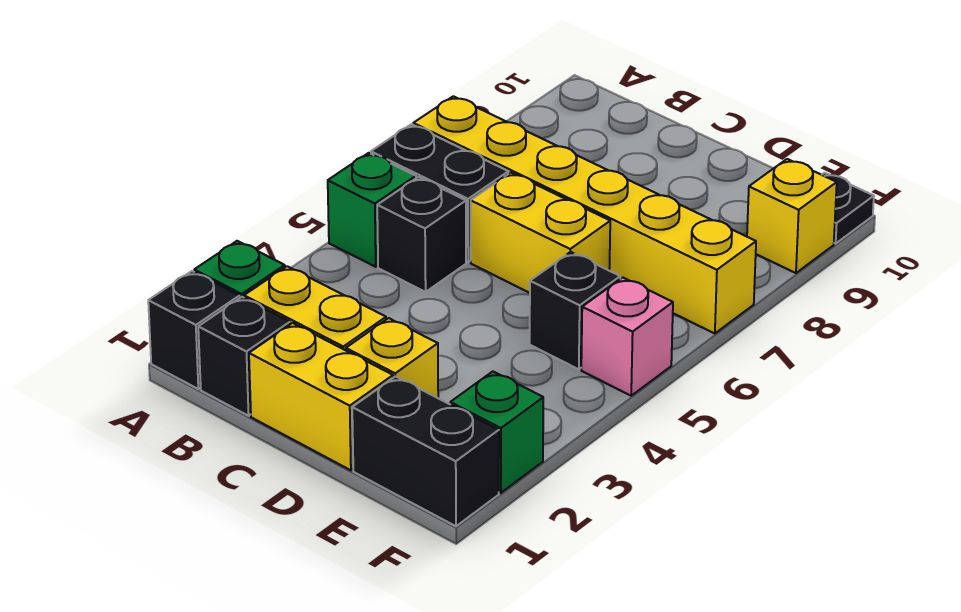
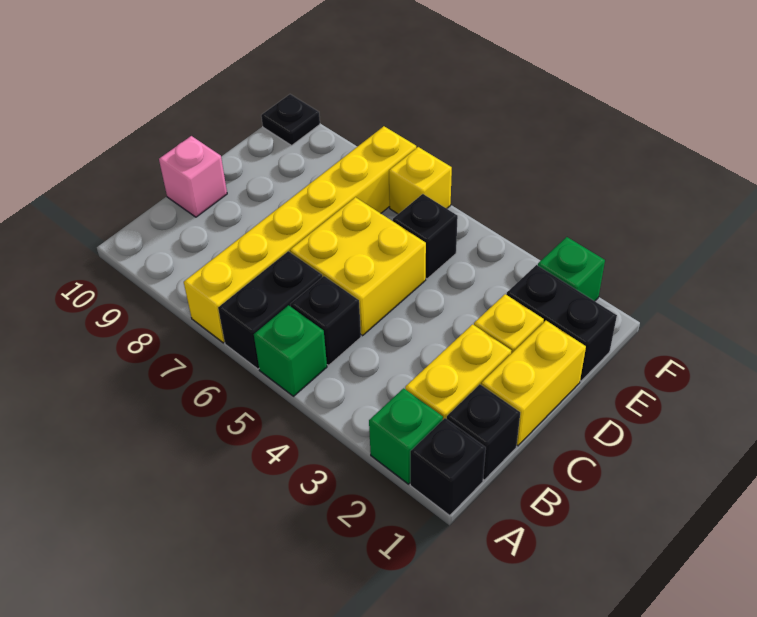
yellow brick C6:D6 level 1 -> yellow brick C5:D6 level 1
black brick E1:F1 level 1 -> black brick E1:E2 level 1
pink brick F5 level 1 -> pink brick C10 level 1
yellow brick F9 level 1 -> yellow brick F6 level 1

